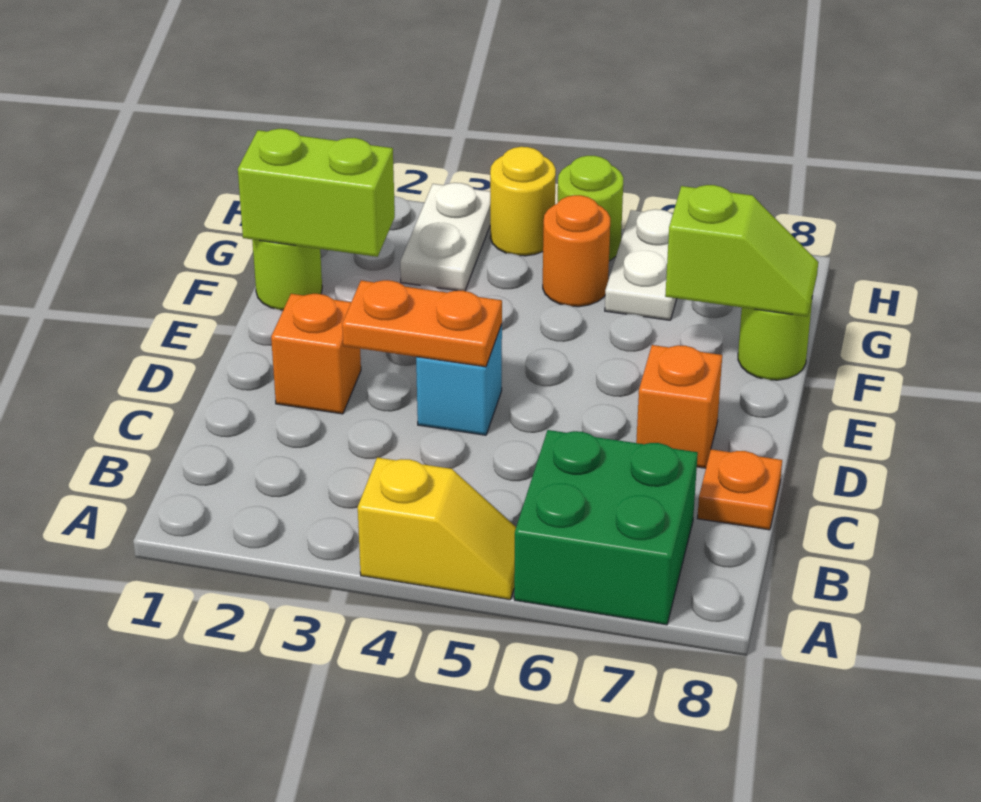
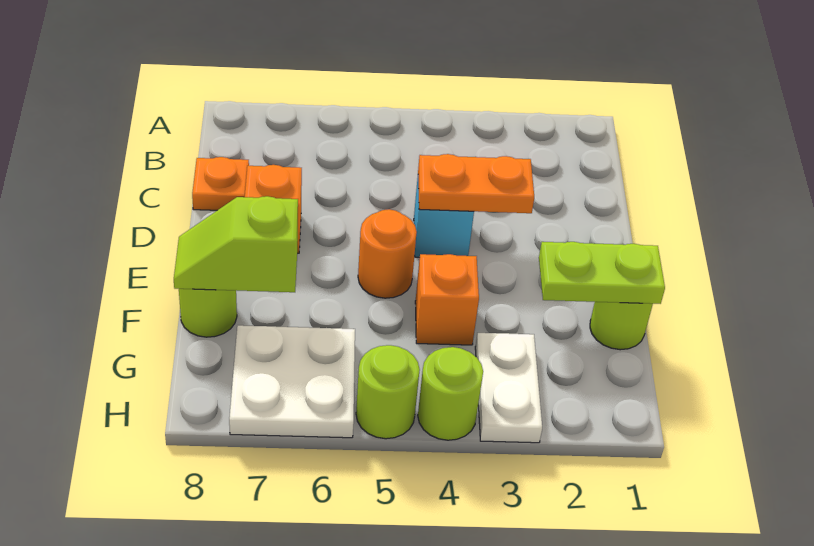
yellow slope A4:A5 level 1 top 4 -> none
green brick A6:B7 level 1 -> none
orange brick D2 level 1 -> orange brick F4 level 1
lime brick F1:F2 level 2 -> lime plate F1:F2 level 2
orange round brick G5 level 1 -> orange round brick E5 level 1
white plate G6:H6 level 1 -> white plate G6:H7 level 1
yellow round brick H4 level 1 -> lime round brick H4 level 1

